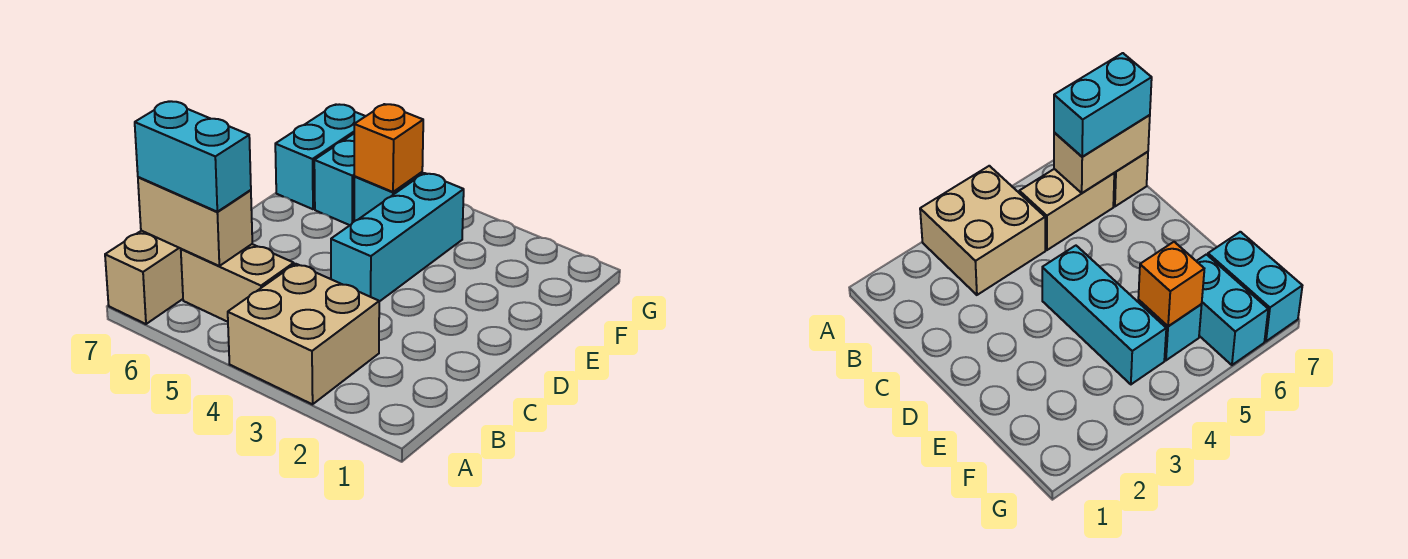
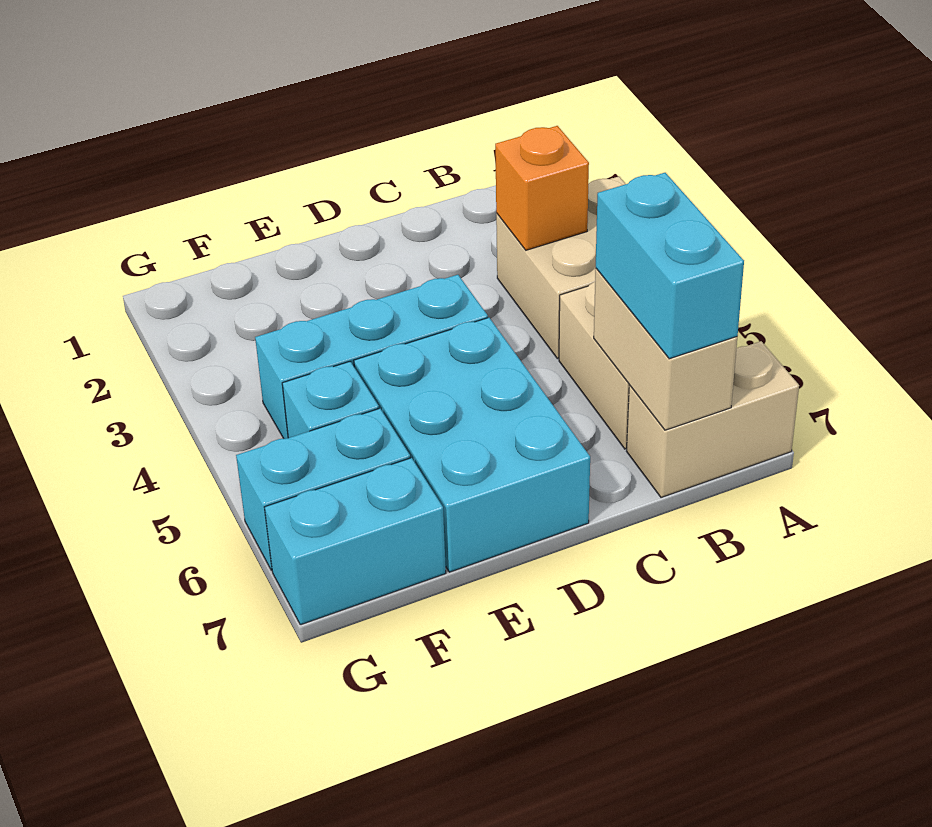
none -> cyan brick D5:E7 level 1
orange brick F5 level 2 -> orange brick B3 level 2

